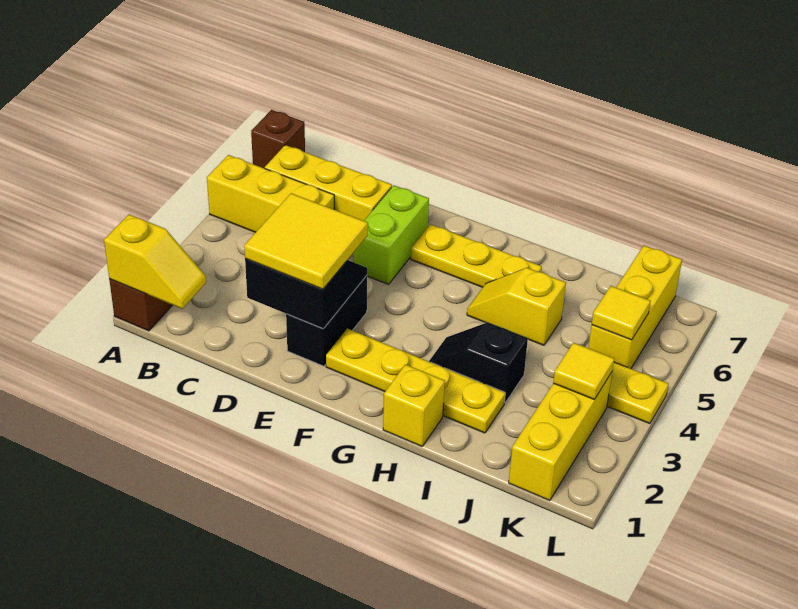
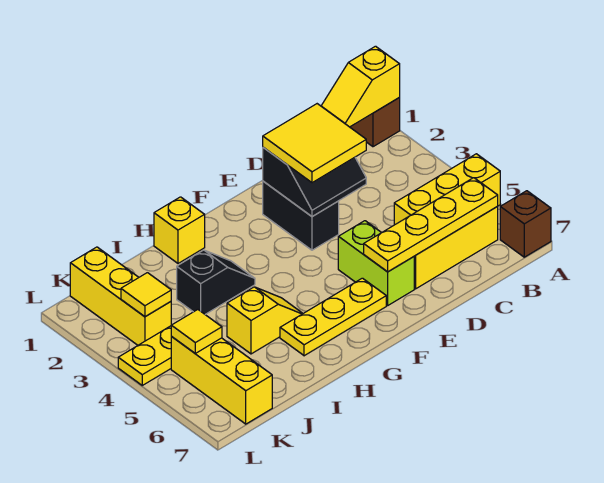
yellow plate F2:I2 level 1 -> yellow plate B6:E6 level 2

